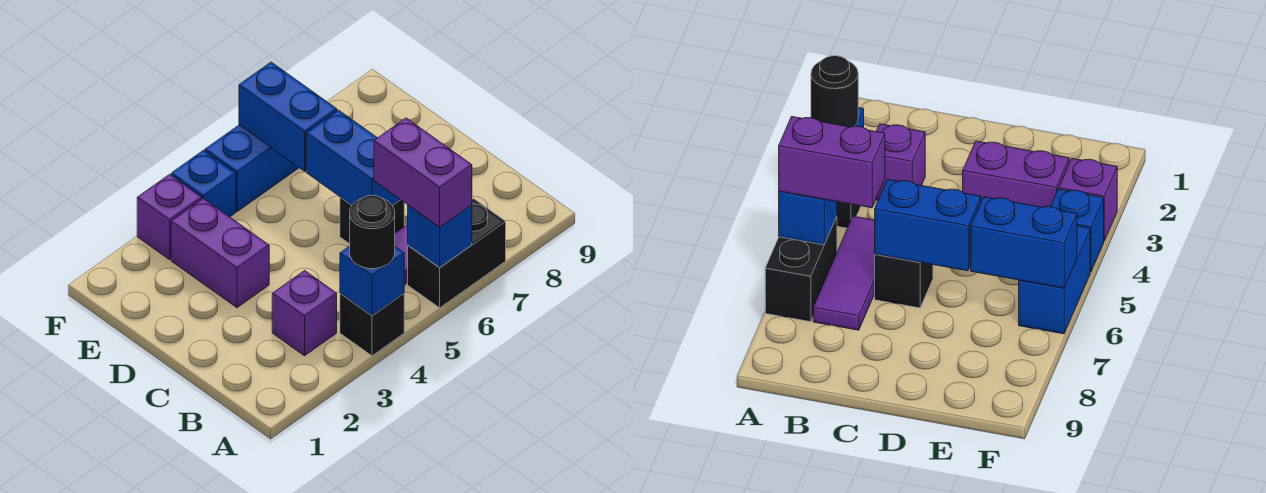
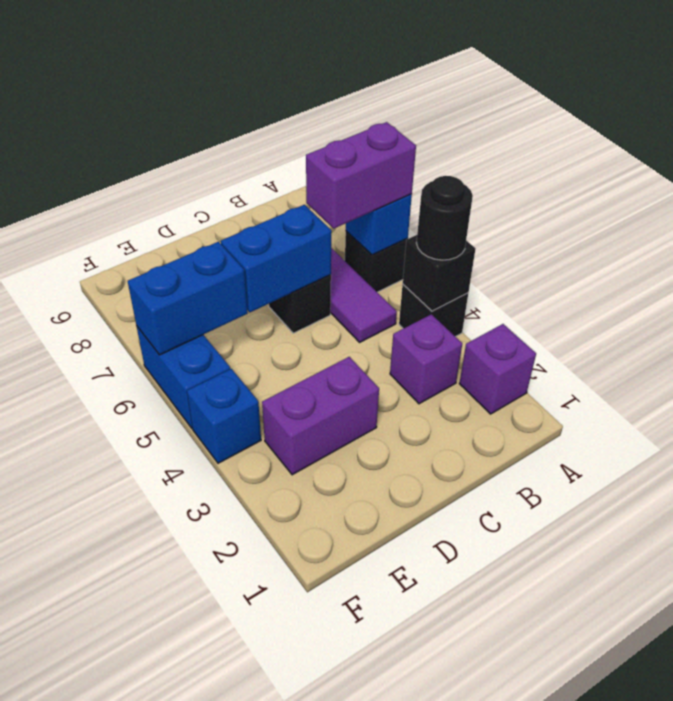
blue brick A4 level 2 -> black brick A4 level 2
black brick A6:A7 level 1 -> black brick A6 level 1
purple brick F3 level 1 -> purple brick A2 level 1

